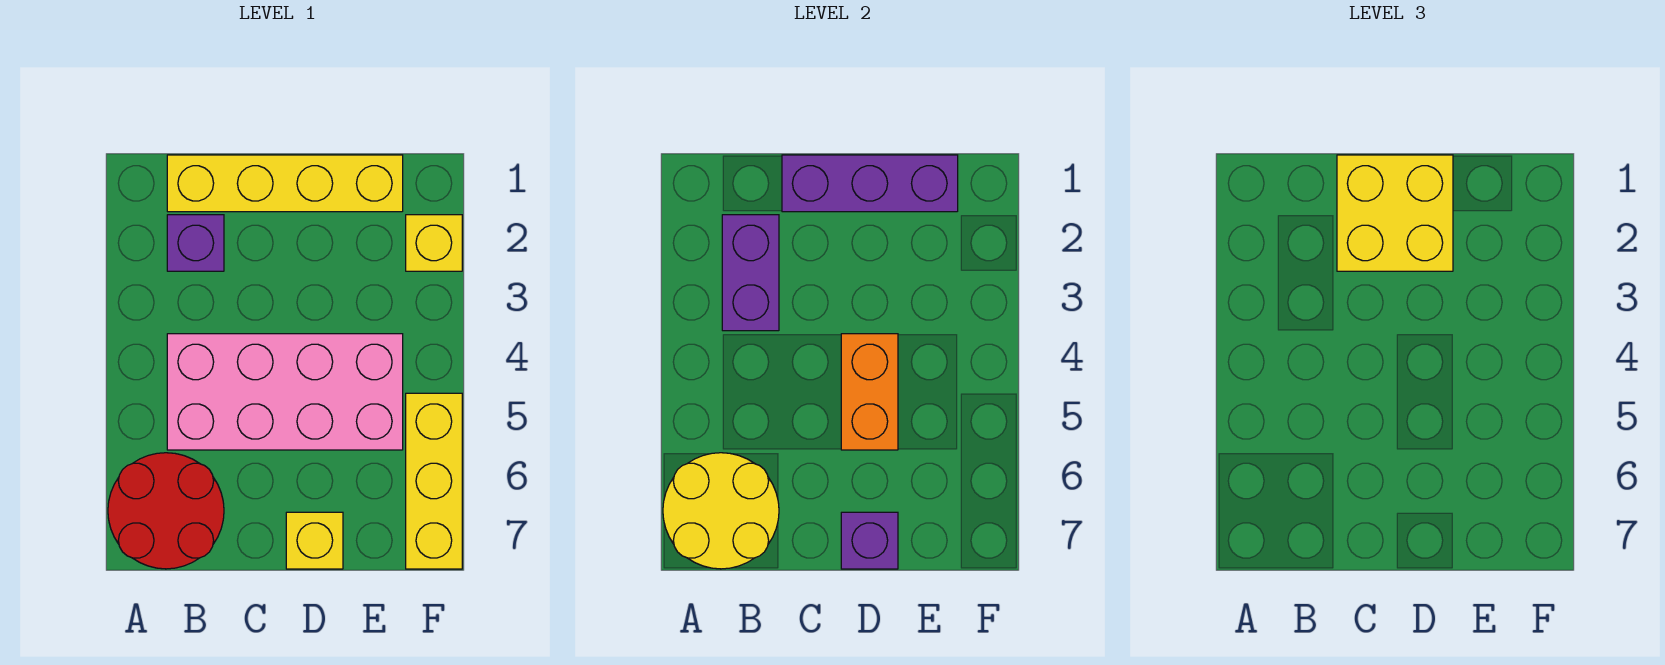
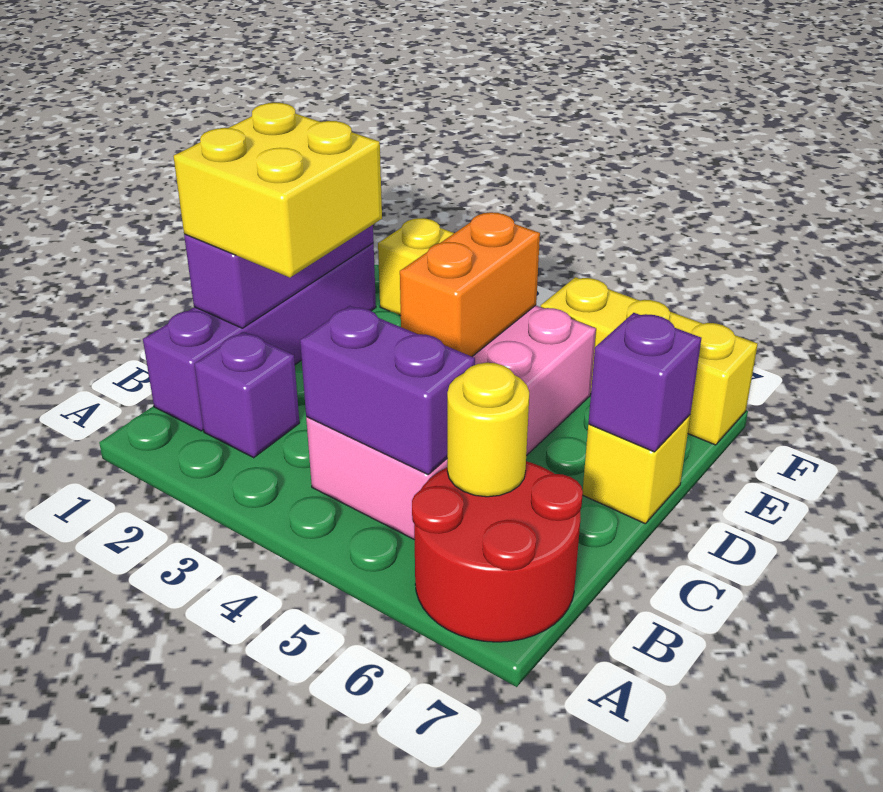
yellow round brick A6:B7 level 2 -> yellow round brick B6 level 2
yellow brick B1:E1 level 1 -> purple brick B1:E1 level 1
purple brick B2:B3 level 2 -> purple brick B4:B5 level 2
orange brick D4:D5 level 2 -> orange brick D4:E4 level 2

